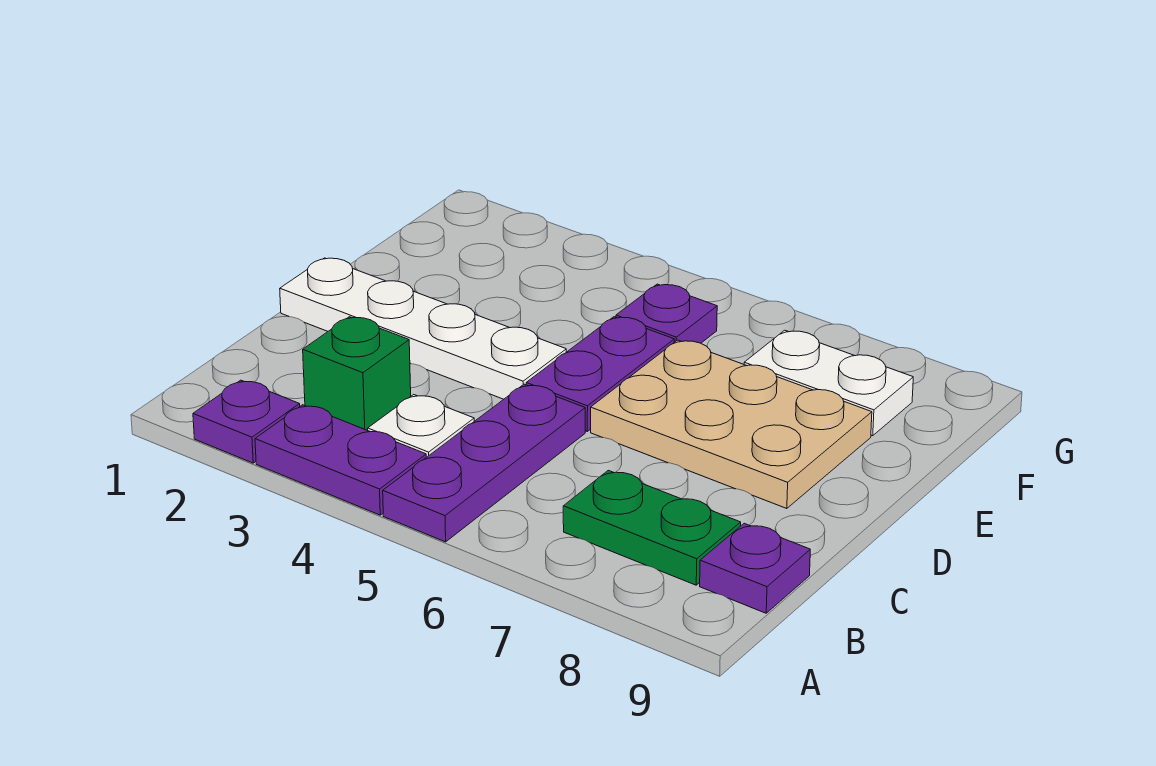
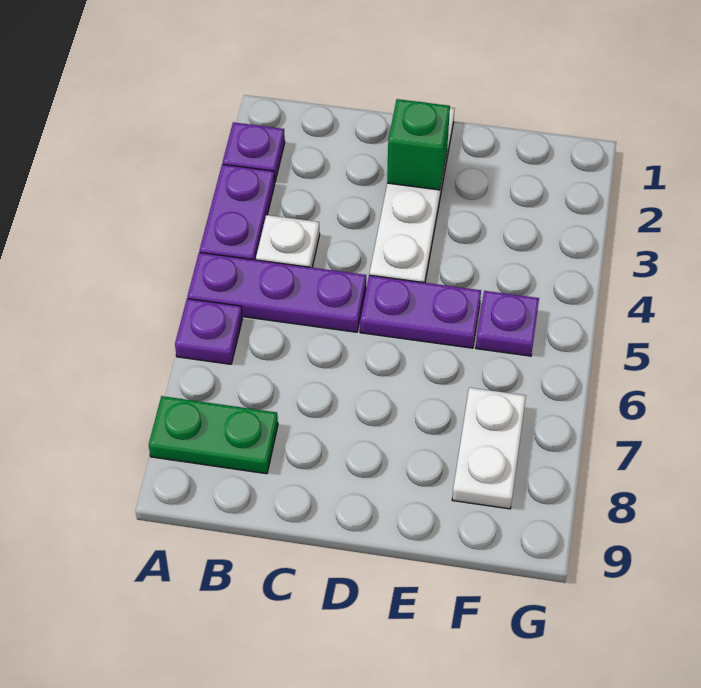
green brick B3 level 1 -> green brick D2 level 2
green plate B7:B8 level 1 -> green plate A8:B8 level 1
purple plate B9 level 1 -> purple plate A6 level 1
tan plate D6:E8 level 1 -> none

